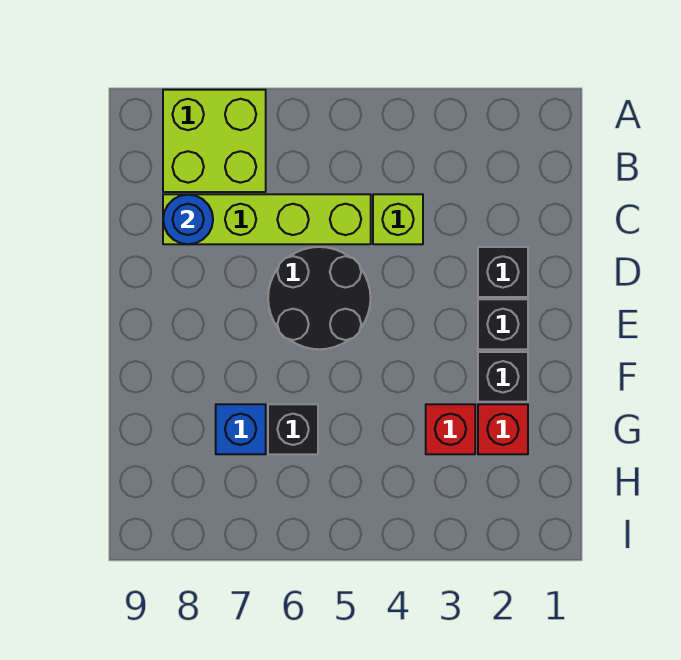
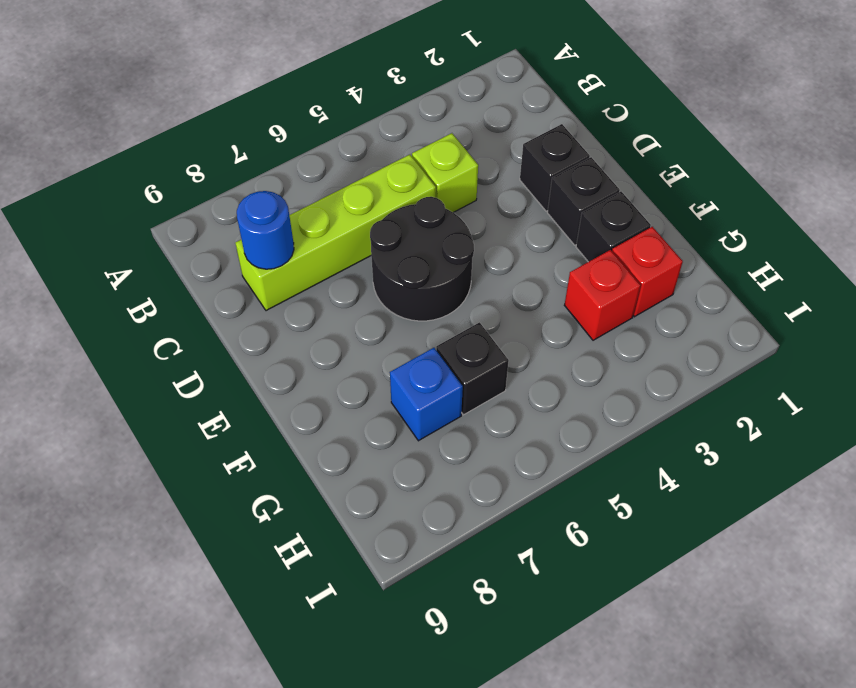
lime brick A7:B8 level 1 -> none

